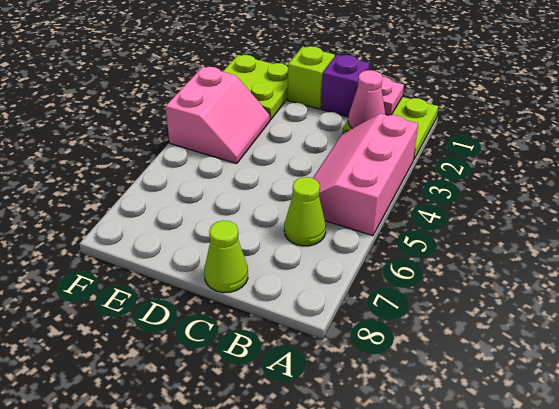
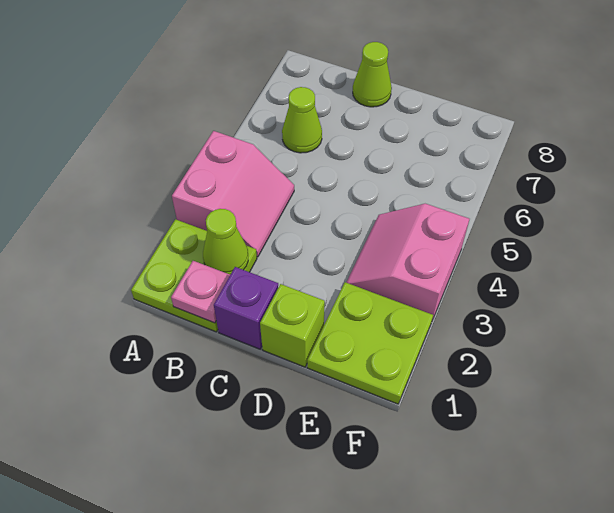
pink slope A3:B5 level 1 top A -> pink slope A3:B4 level 1 top A
pink cone B2 level 2 -> lime cone B2 level 2

